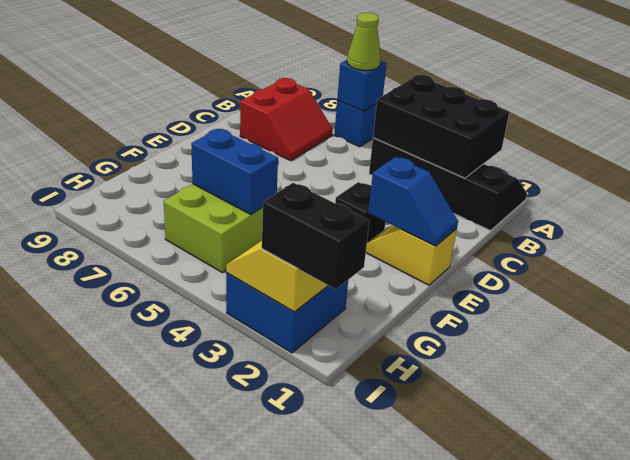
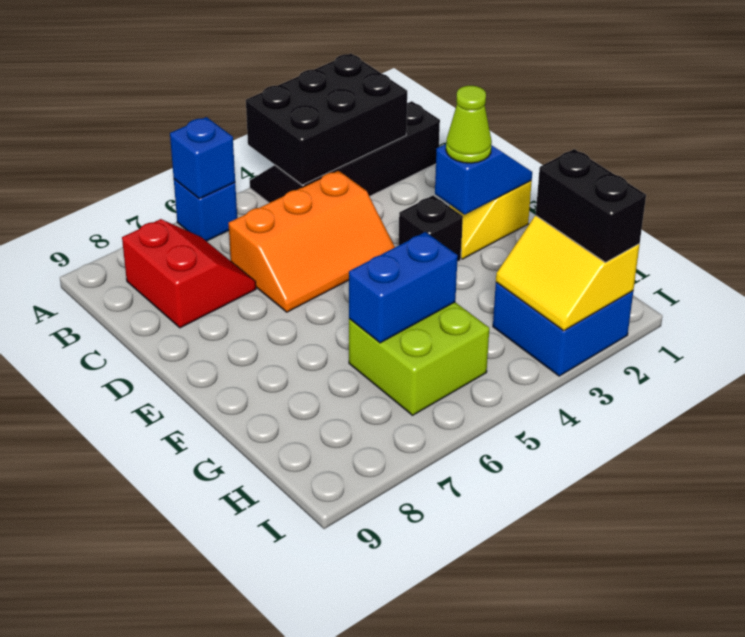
lime cone A6 level 3 -> lime cone E2 level 3
none -> orange slope C4:D6 level 1 top C
black brick I1:I2 level 3 -> black brick H2:I2 level 3

